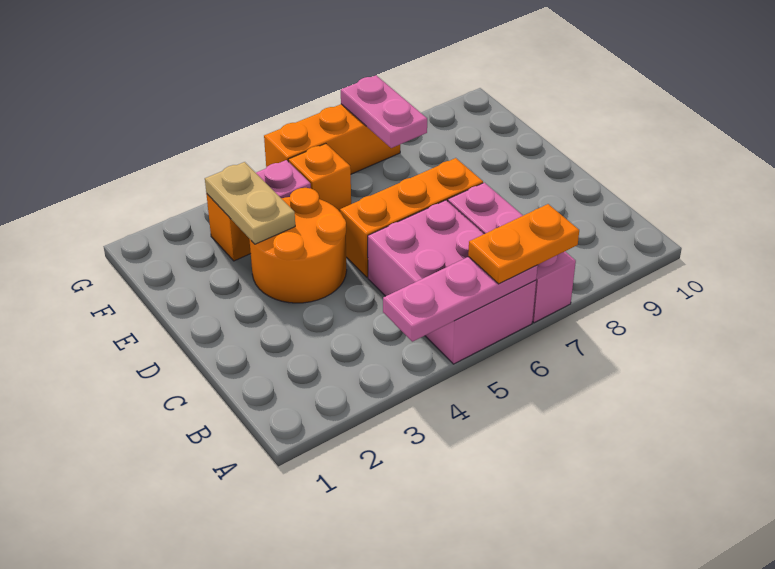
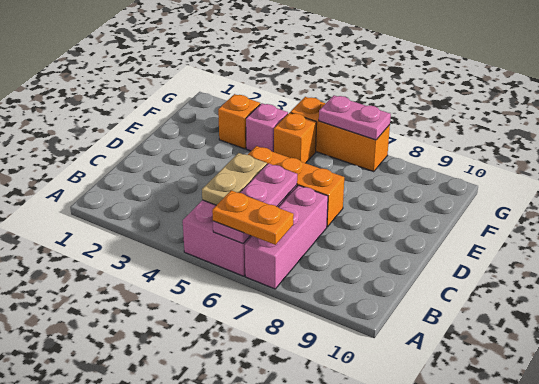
pink plate A4:A6 level 2 -> pink plate A6:C6 level 2
orange round brick D3:E4 level 1 -> none
tan plate E3:F3 level 2 -> tan plate B5:C5 level 2
pink plate F7:G7 level 2 -> pink plate G6:G7 level 2

